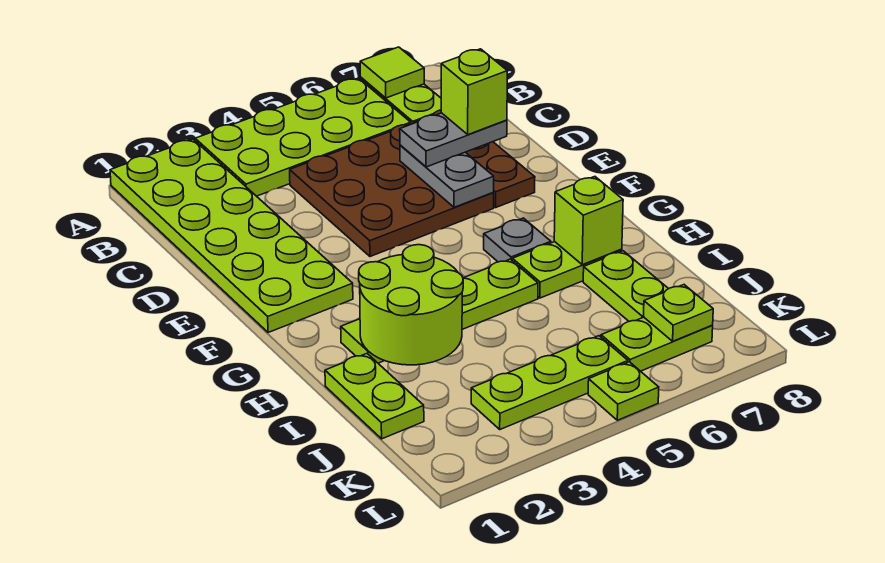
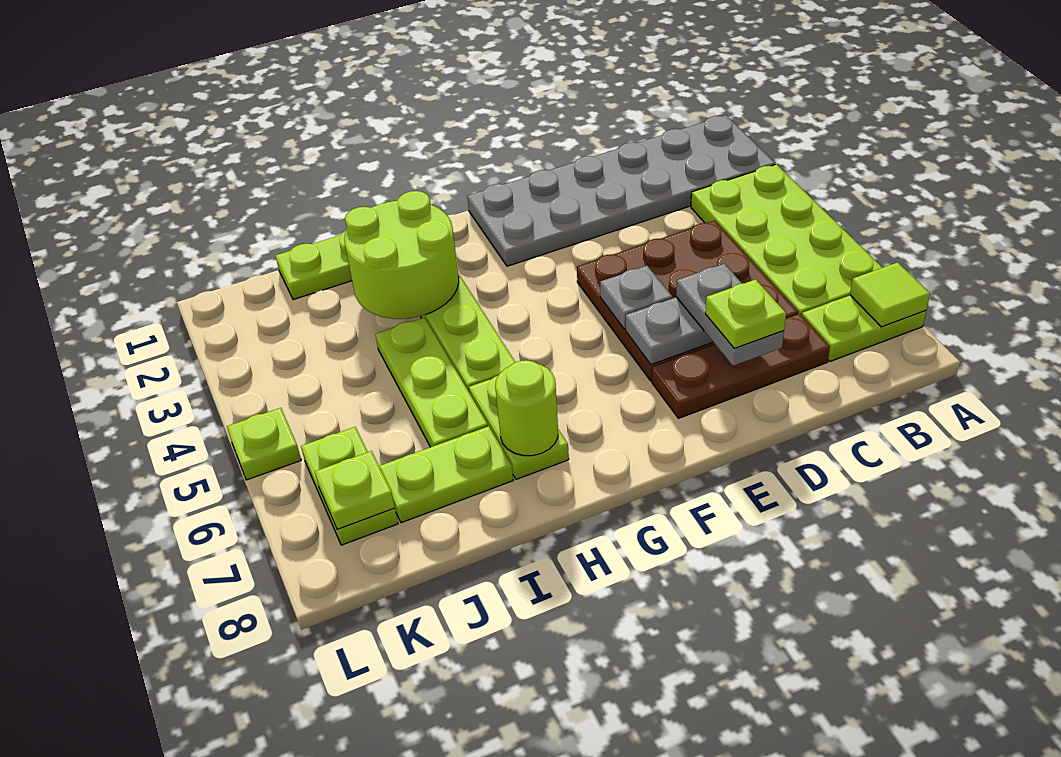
lime plate A1:F2 level 1 -> grey plate A1:F2 level 1
lime brick D7 level 4 -> lime plate D7 level 4
grey plate G6 level 1 -> grey plate E5 level 2
lime brick H7 level 2 -> lime round brick H7 level 2
lime plate K3:K5 level 1 -> lime plate I4:I6 level 1

